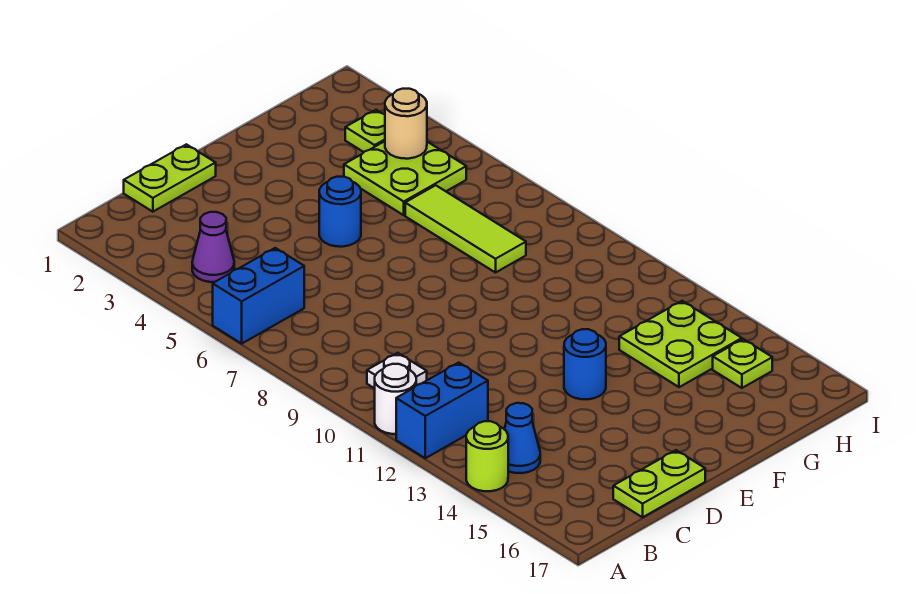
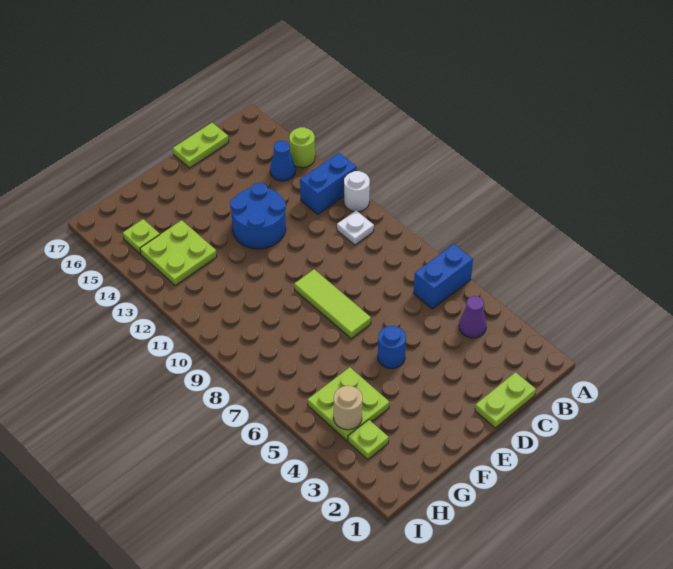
blue round brick E13 level 1 -> blue round brick D12:E13 level 1
lime tile G6:G8 level 1 -> lime tile E7:E9 level 1

